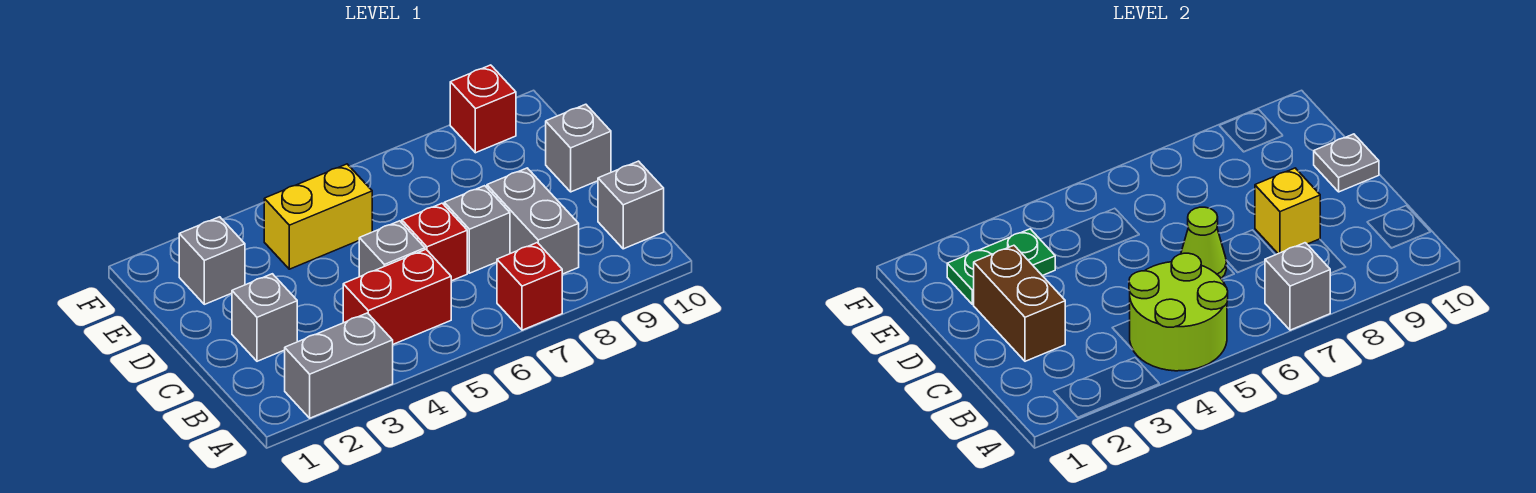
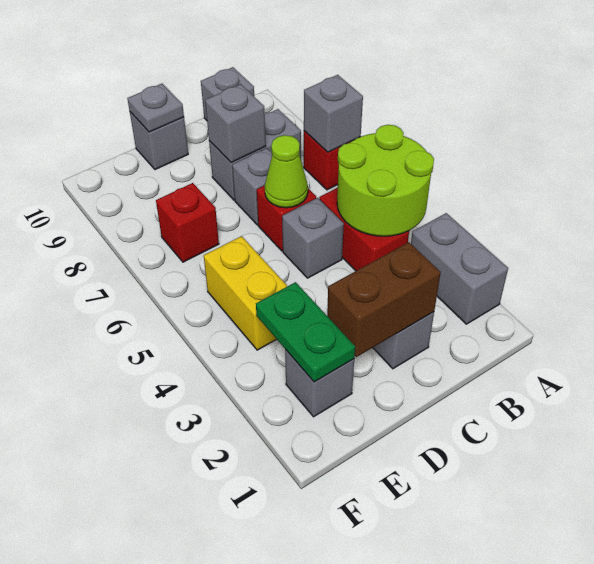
yellow brick C8 level 2 -> grey brick C8 level 2
red brick F9 level 1 -> red brick E7 level 1

